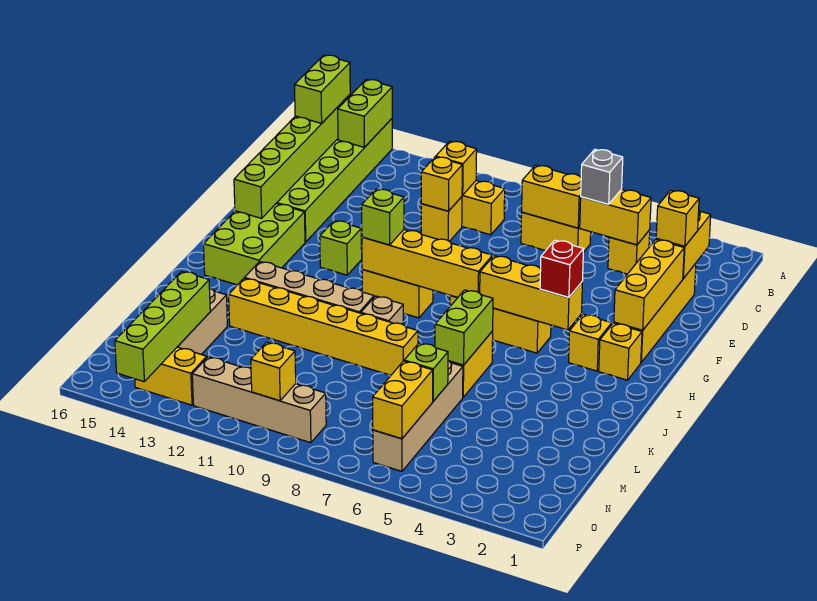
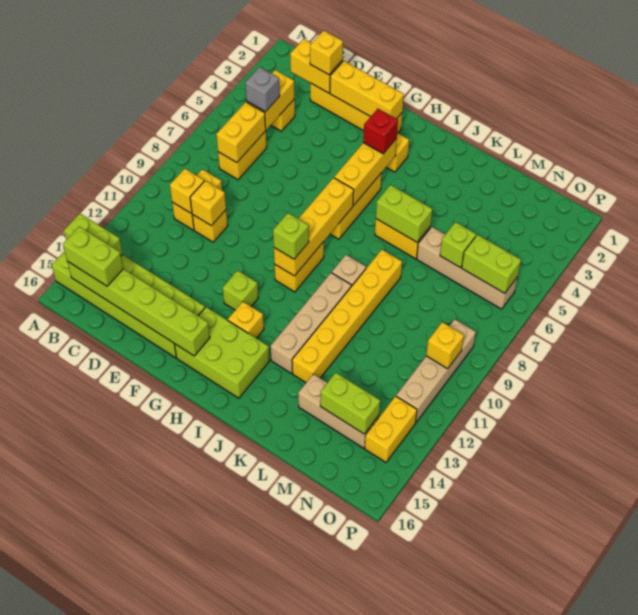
yellow brick H2 level 1 -> yellow brick H13 level 1
lime brick M14:P14 level 2 -> lime brick M14:N14 level 2
yellow brick N6:O6 level 2 -> lime brick N6:O6 level 2

